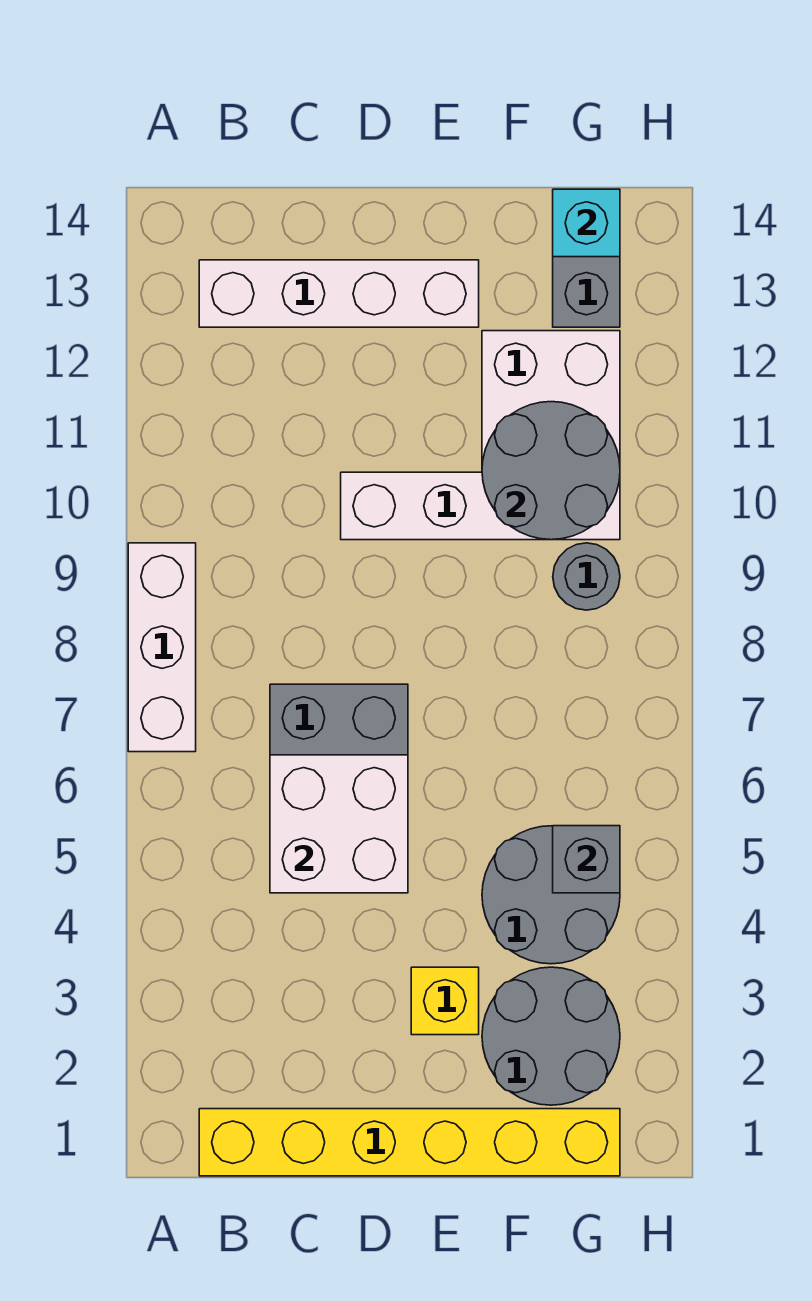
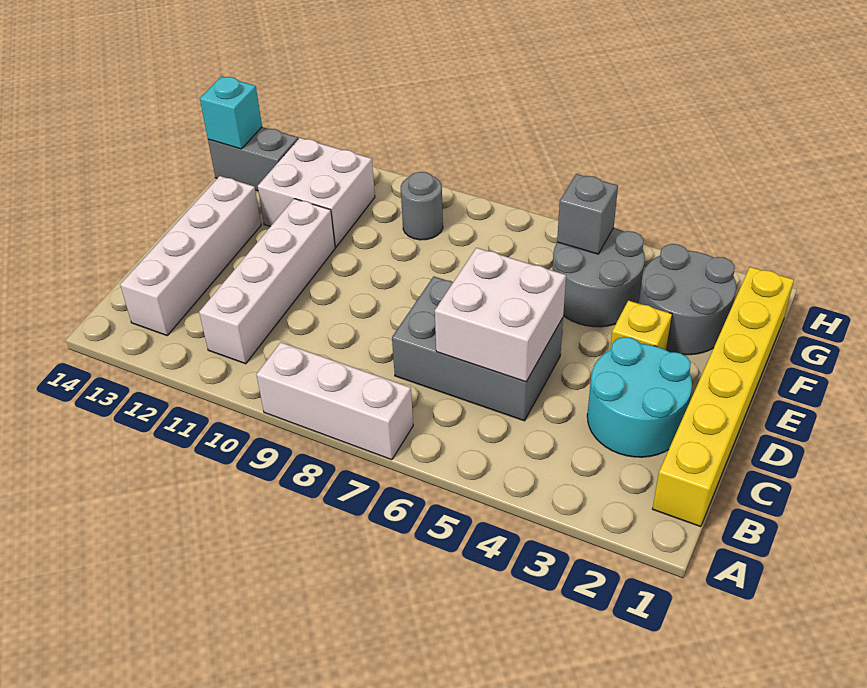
none -> cyan round brick C2:D3 level 1
white brick D10:G10 level 1 -> white brick B11:E11 level 1
grey round brick F10:G11 level 2 -> none

